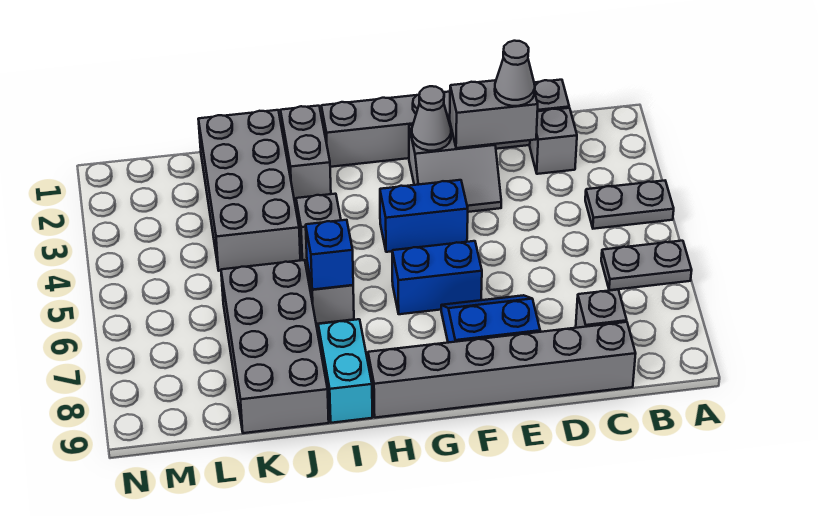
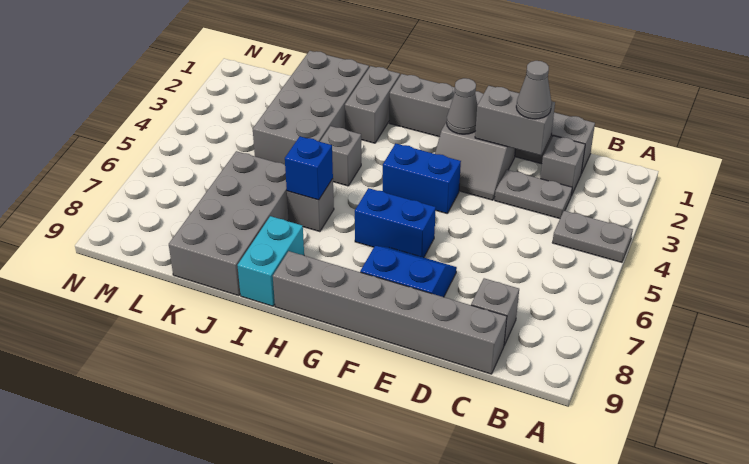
grey plate A6:B6 level 1 -> grey plate C3:D3 level 1

